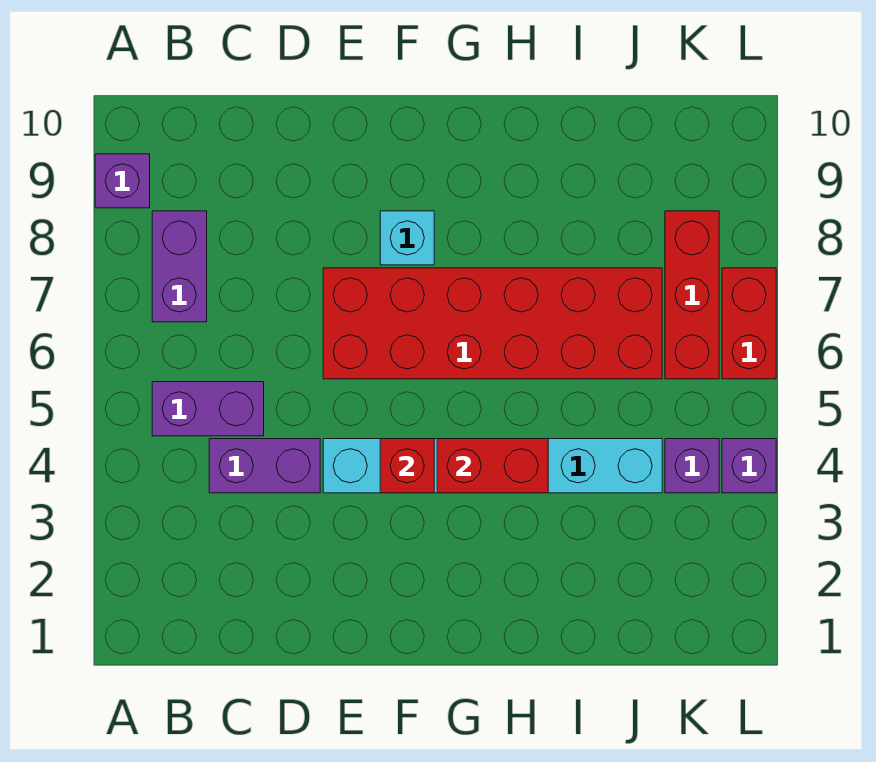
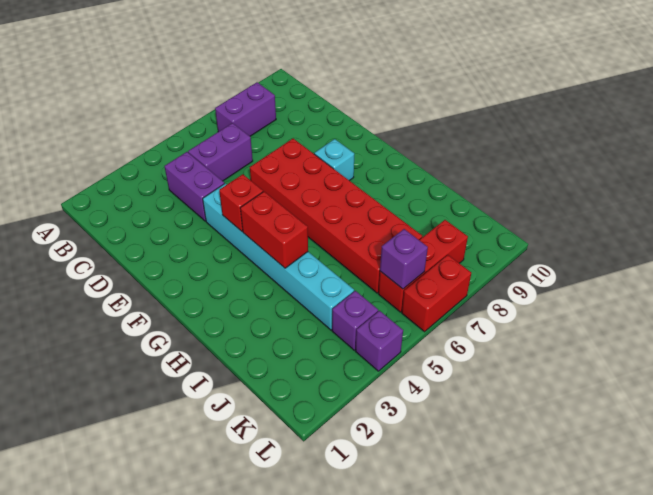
purple brick A9 level 1 -> purple brick K6 level 2
purple brick B5:C5 level 1 -> purple brick C5:C6 level 1

